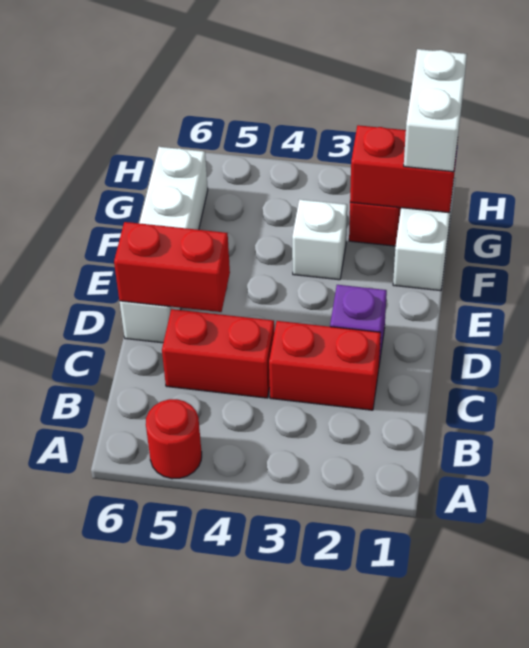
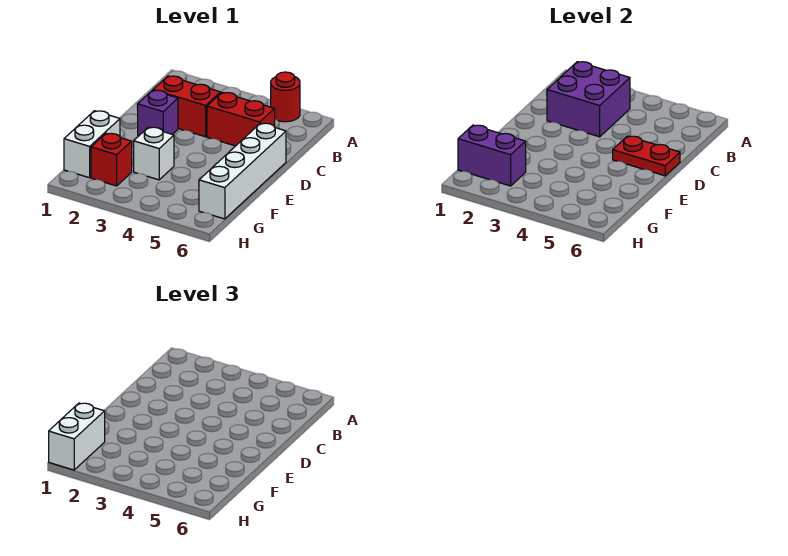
none -> purple brick B2:C3 level 2
red brick D5:D6 level 2 -> red plate D5:D6 level 2
red brick G1:G2 level 2 -> purple brick G1:G2 level 2

